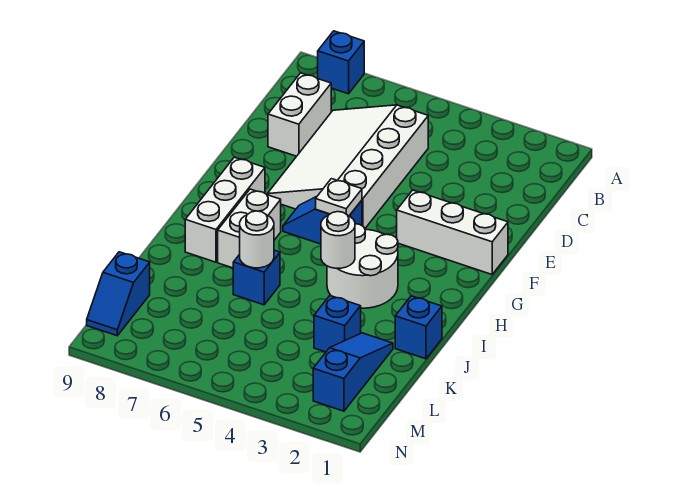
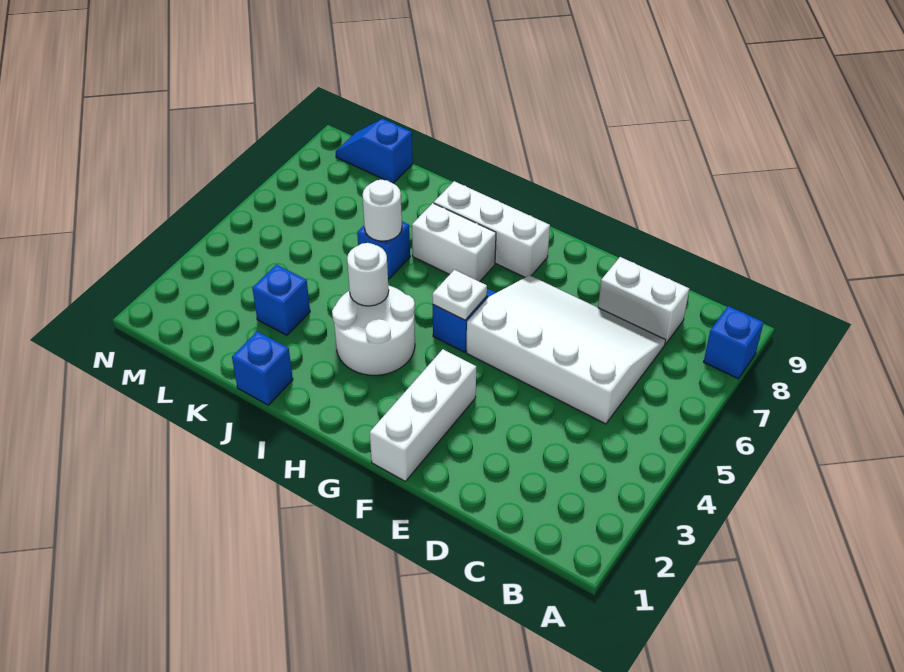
blue slope K2:M2 level 1 top M -> none

